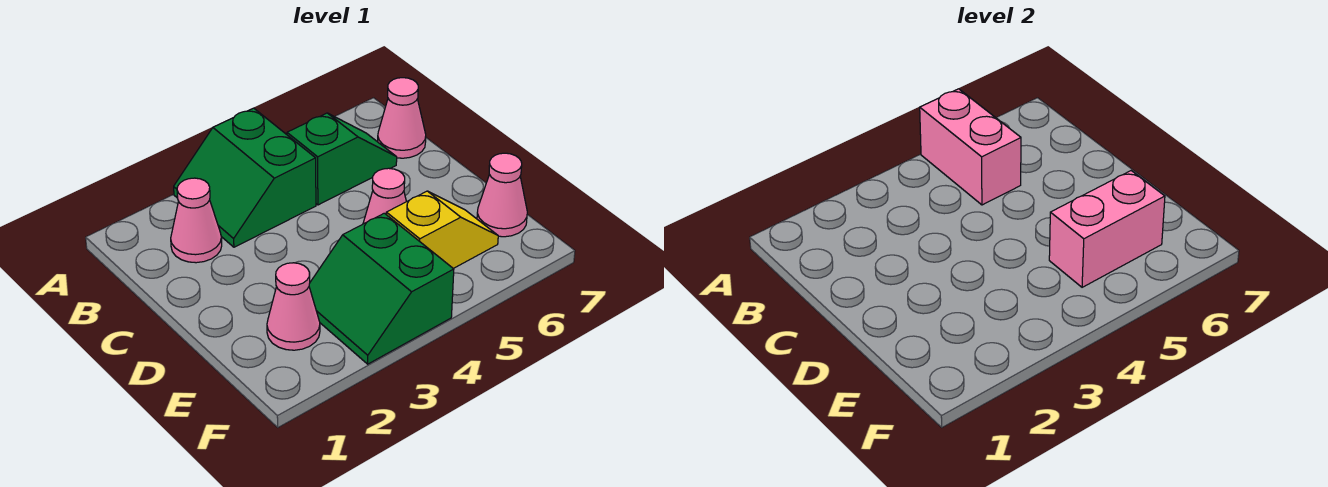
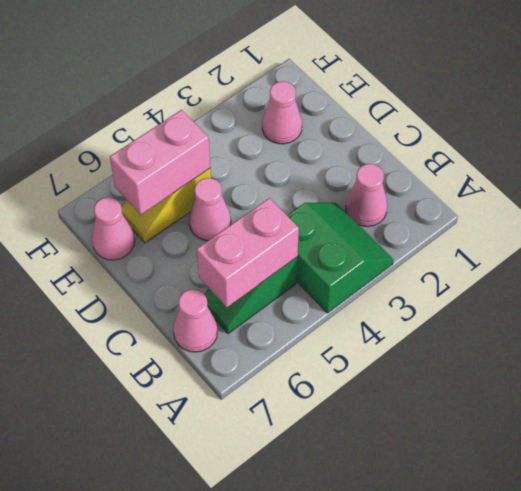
pink brick A5:B5 level 2 -> pink brick B5:B6 level 2
green slope E3:F4 level 1 top 4 -> none

